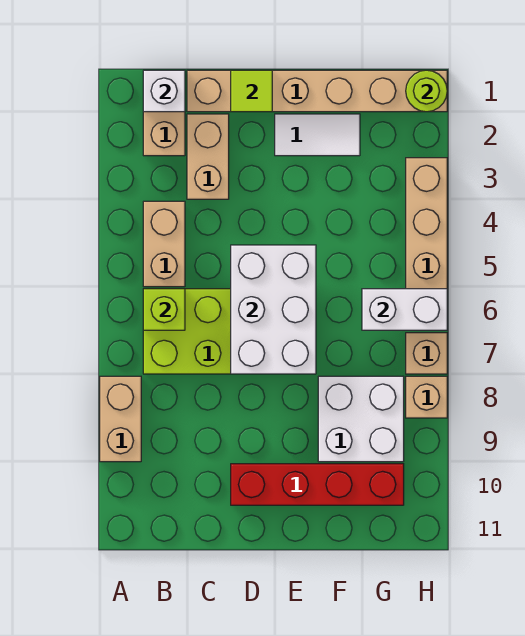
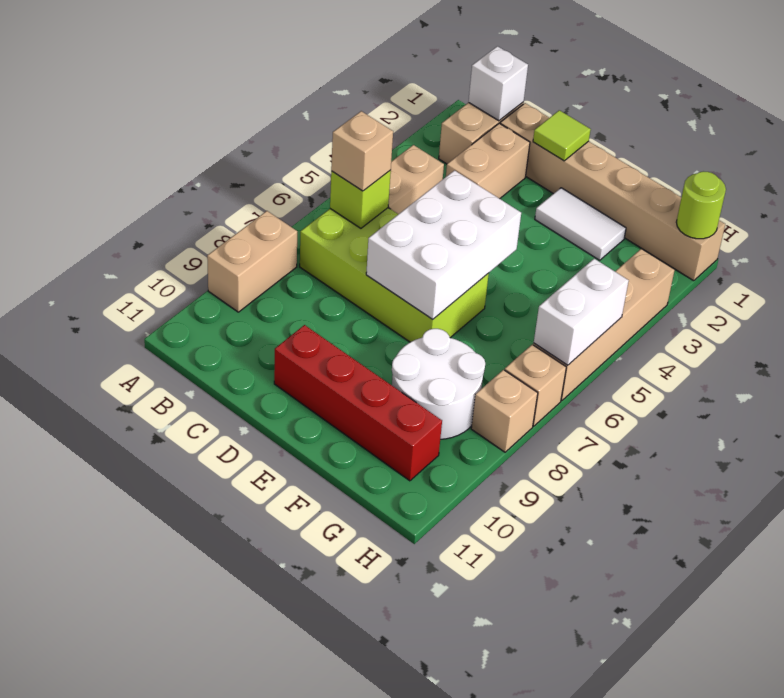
none -> tan brick B6 level 3
white brick F8:G9 level 1 -> white round brick F8:G9 level 1
white brick G6:H6 level 2 -> white brick H5:H6 level 2

